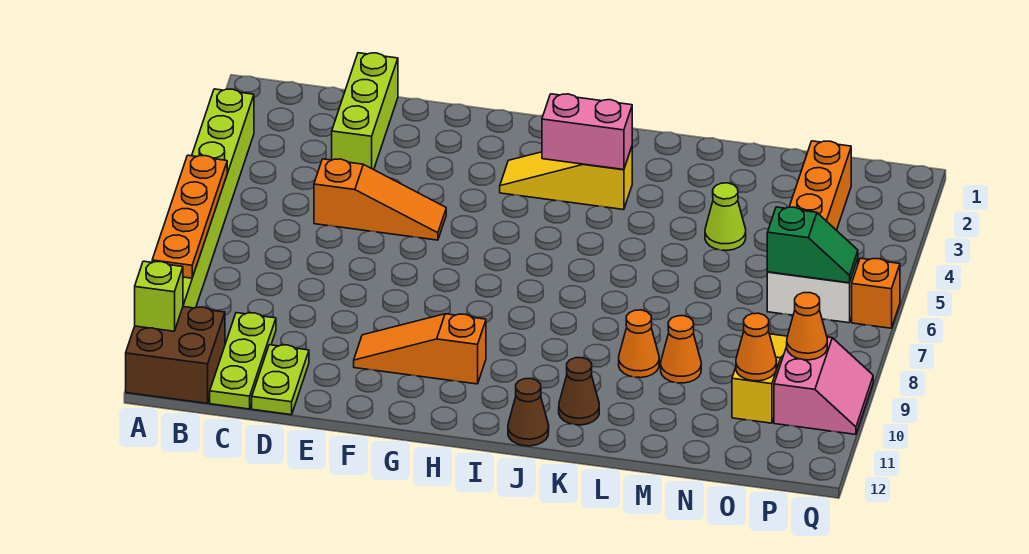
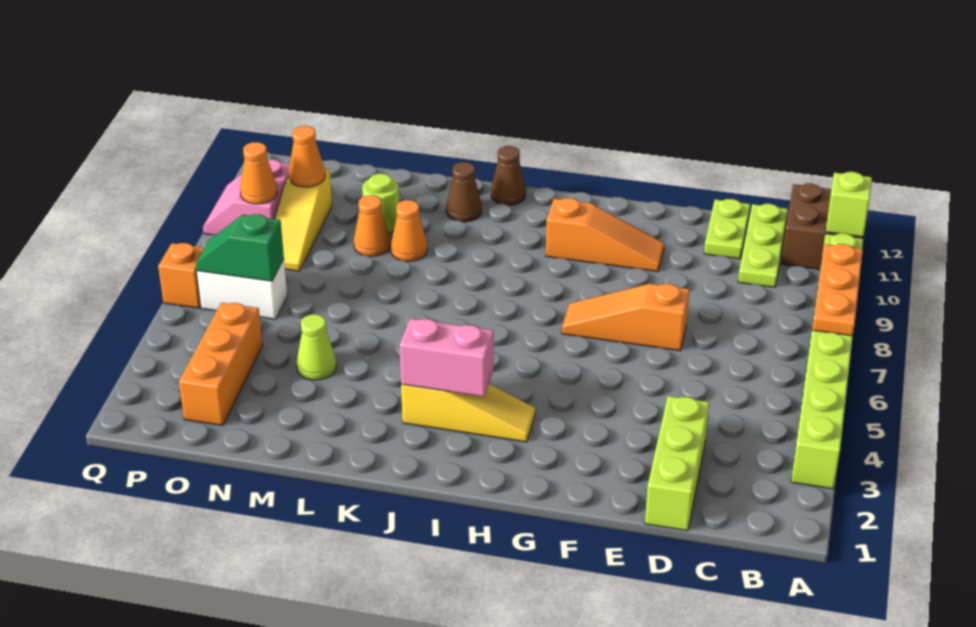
orange plate A6:A9 level 2 -> orange plate A7:A9 level 2
orange slope D5:F5 level 1 top D -> orange slope E7:G7 level 1 top E
none -> lime round brick M10 level 1

